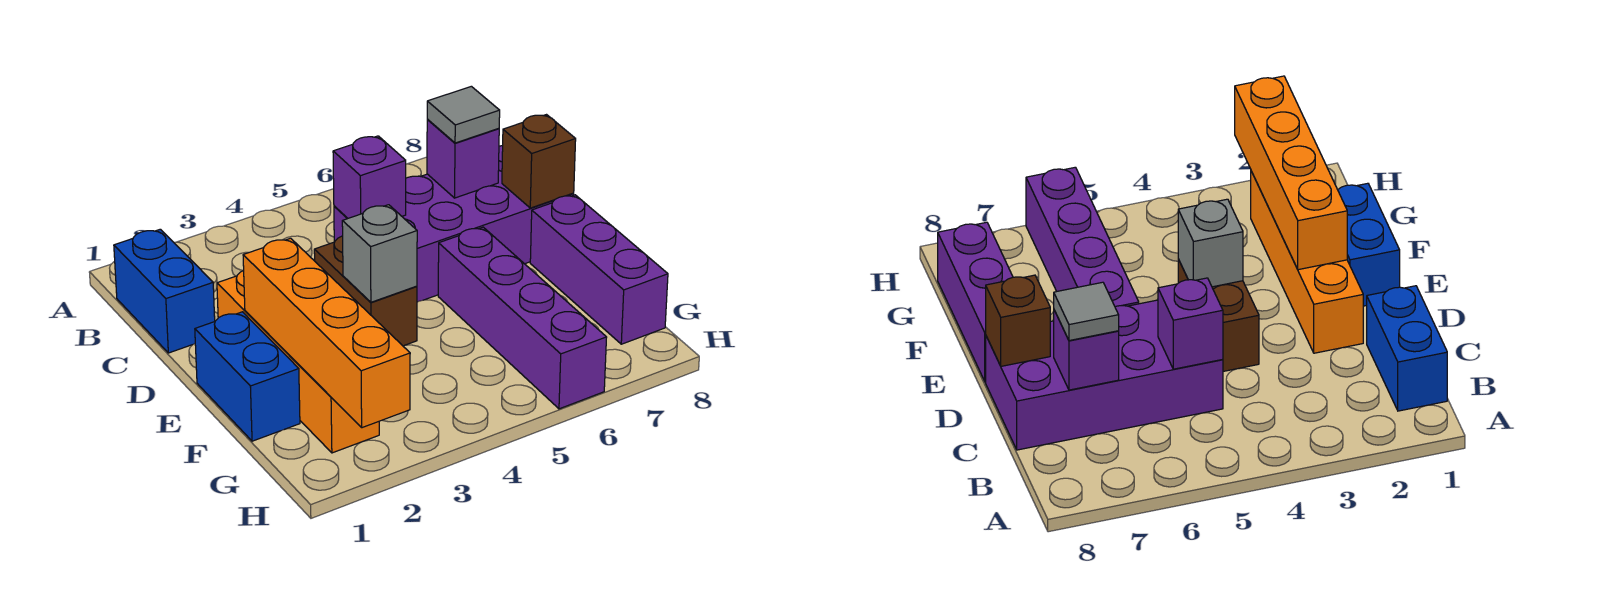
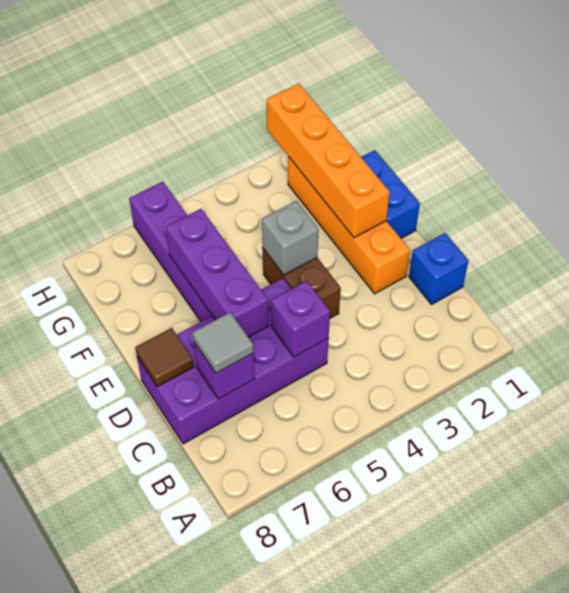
blue brick B1:C1 level 1 -> blue brick C1 level 1
brown brick D8 level 2 -> brown tile D8 level 2
purple brick E8:G8 level 1 -> purple brick D6:F6 level 2

